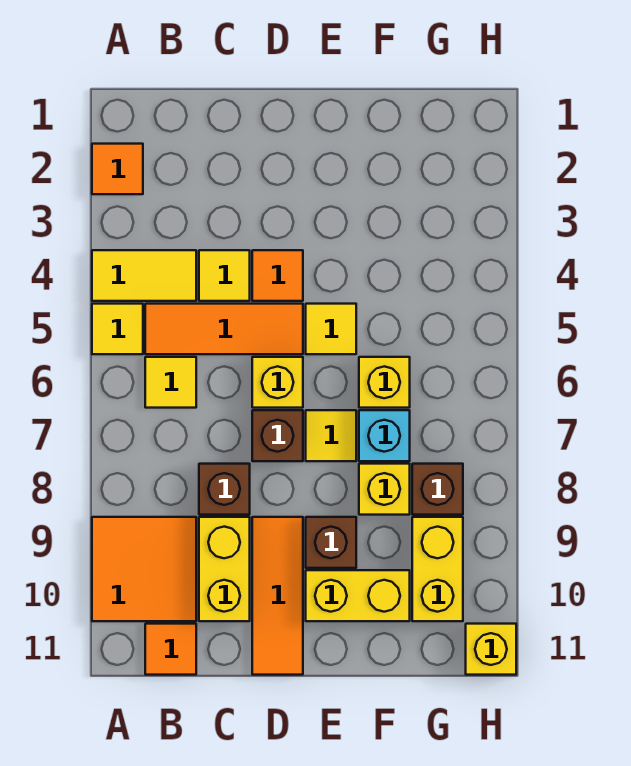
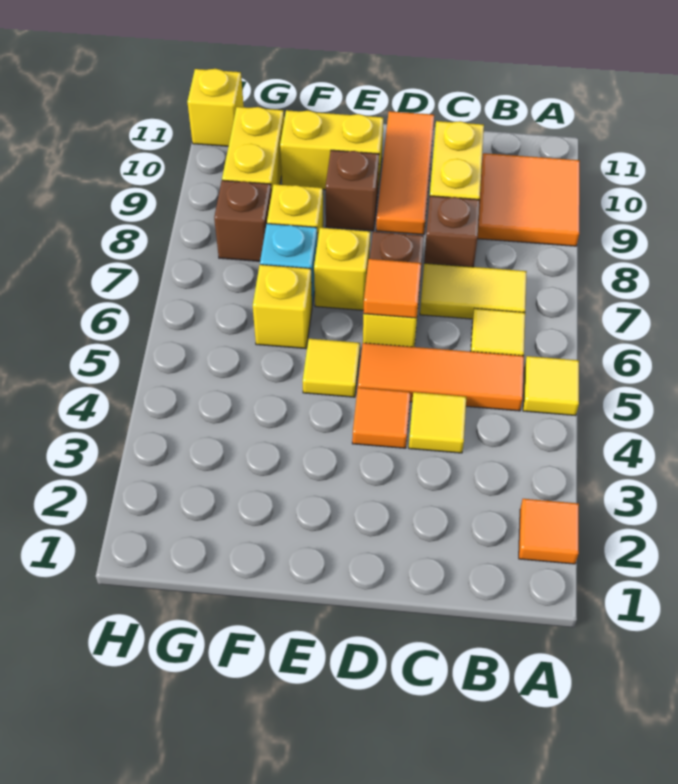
yellow tile A4:B4 level 1 -> yellow tile B7:C7 level 1
orange tile B11 level 1 -> orange tile D6 level 2
yellow tile E7 level 1 -> yellow brick E7 level 1

